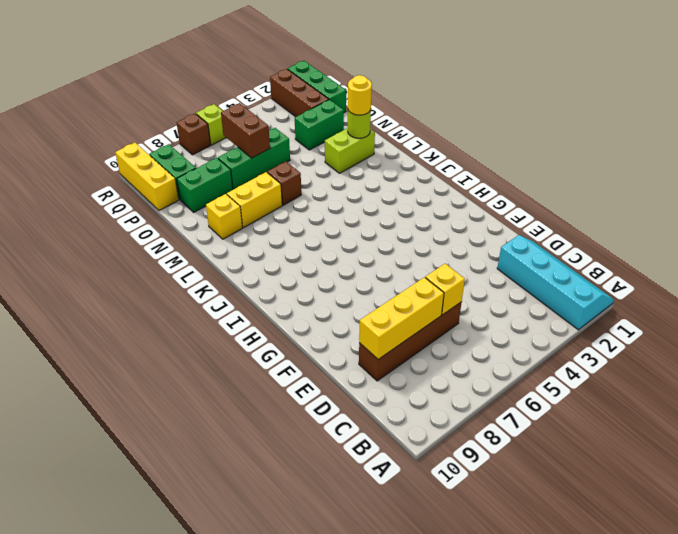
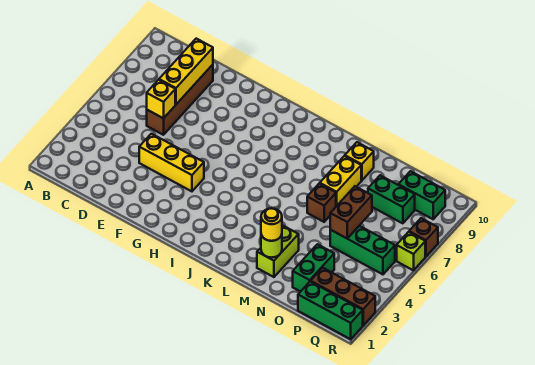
cyan slope A1:D2 level 1 top 2 -> none
green brick O5:O7 level 1 -> green brick O5:Q5 level 1
brown brick O6:P6 level 2 -> brown brick O5:O6 level 2
green brick O8:O9 level 1 -> green brick O8:P8 level 1
yellow brick P10:R10 level 1 -> yellow brick E4:G4 level 1

